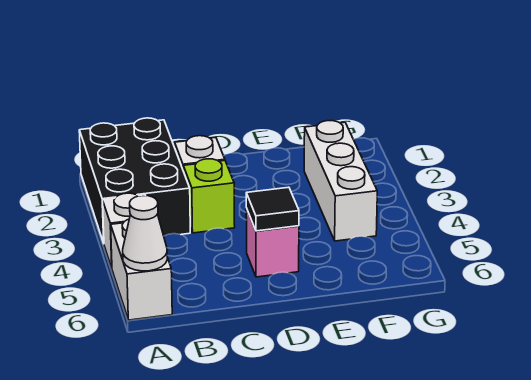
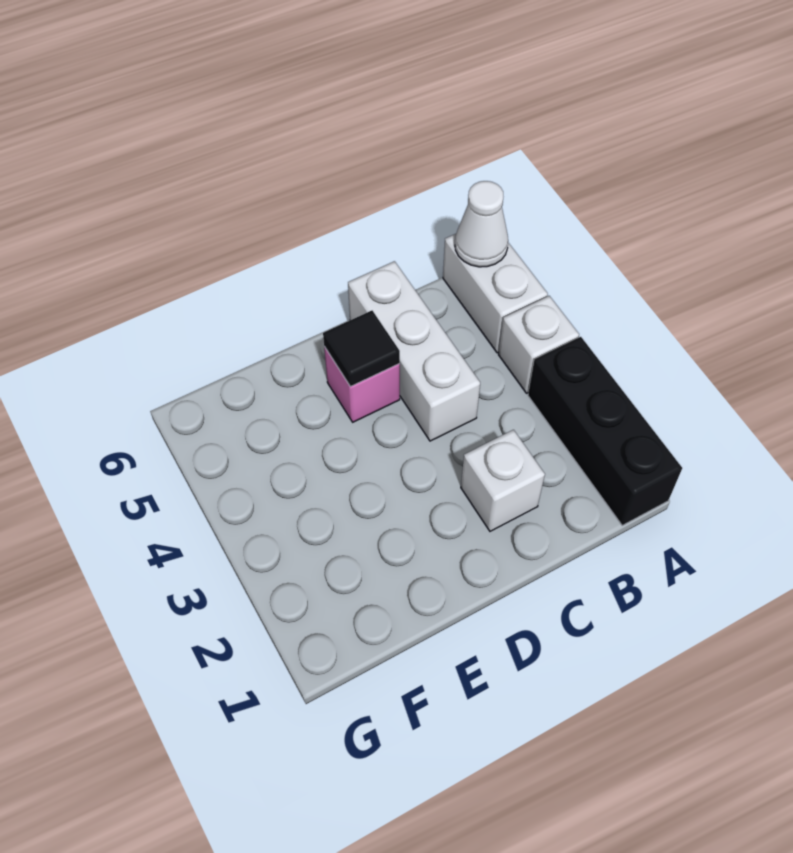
black brick A1:B3 level 1 -> black brick A1:A3 level 1
lime brick C3 level 1 -> none
white brick F2:F4 level 1 -> white brick C4:C6 level 1

